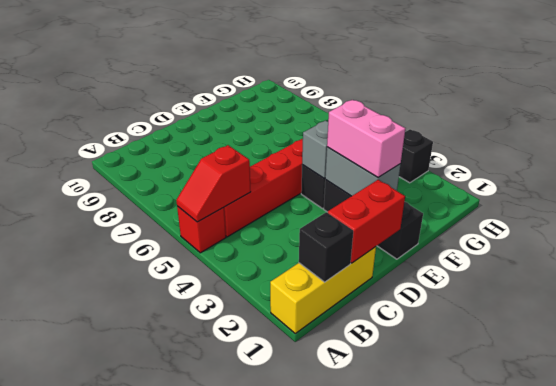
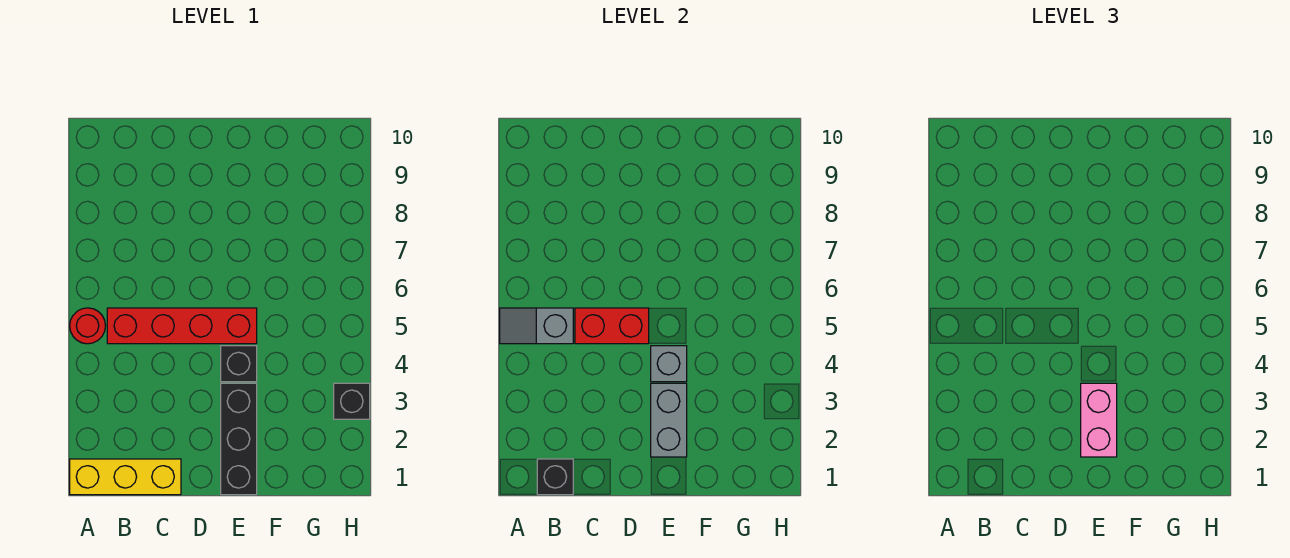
red brick A5 level 1 -> red round brick A5 level 1
red slope A5:B5 level 2 top B -> grey slope A5:B5 level 2 top B
red brick C1:D1 level 2 -> red brick C5:D5 level 2

